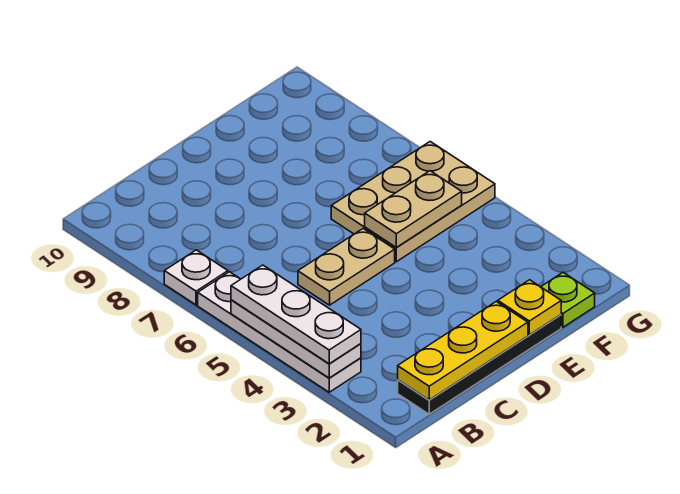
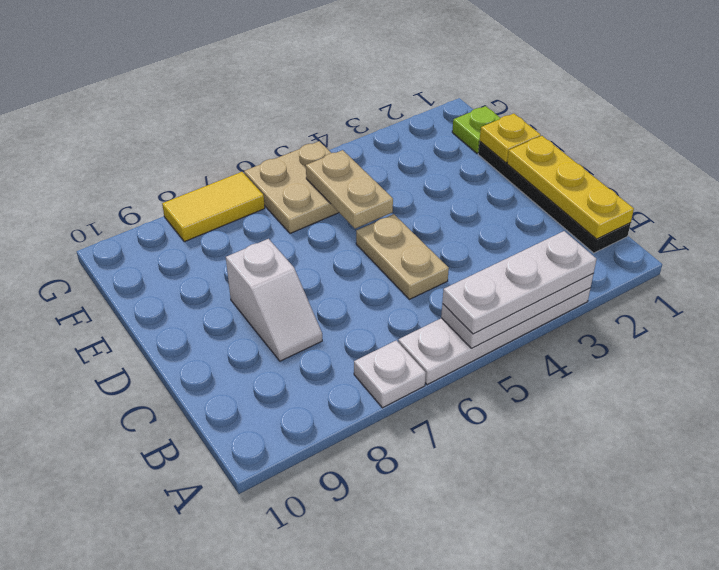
none -> white slope C8:D8 level 1 top D
tan plate E5:G6 level 1 -> tan plate F5:G6 level 1
none -> yellow tile G7:G8 level 1

